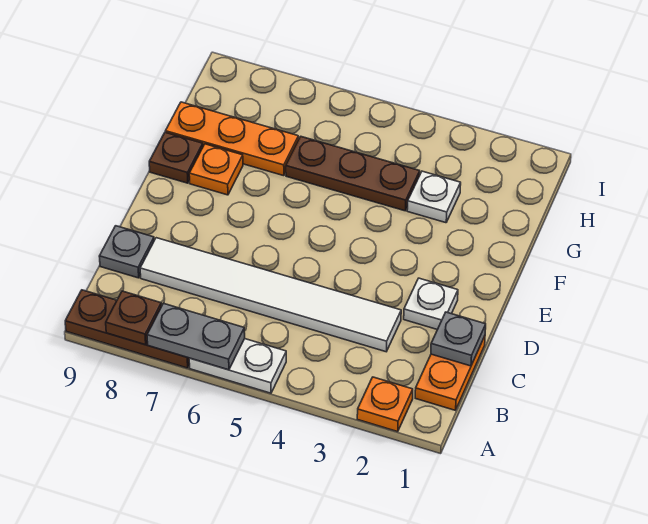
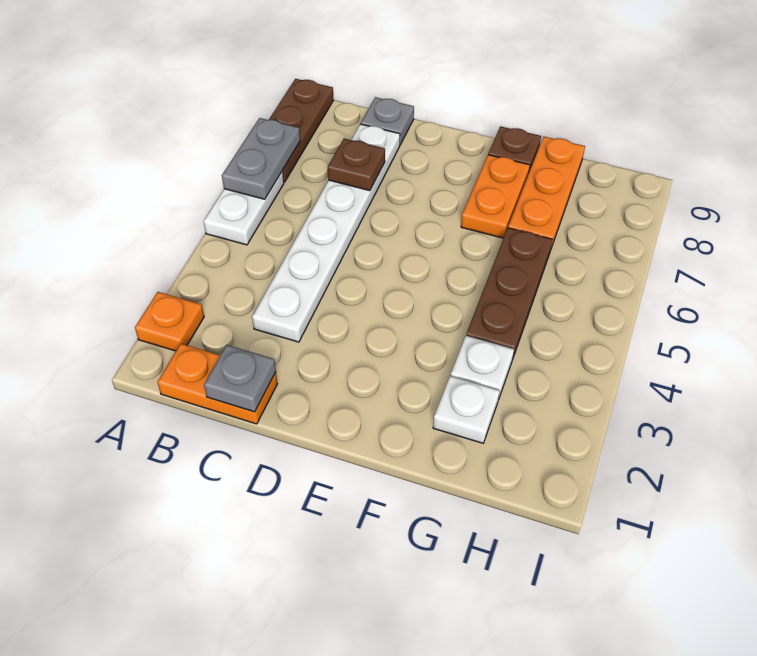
brown plate A8 level 2 -> brown plate C7 level 2
white tile C3:C8 level 1 -> white plate C3:C8 level 1
white plate D2 level 1 -> white plate G2 level 1
orange plate F8 level 1 -> orange plate F7:F8 level 1

